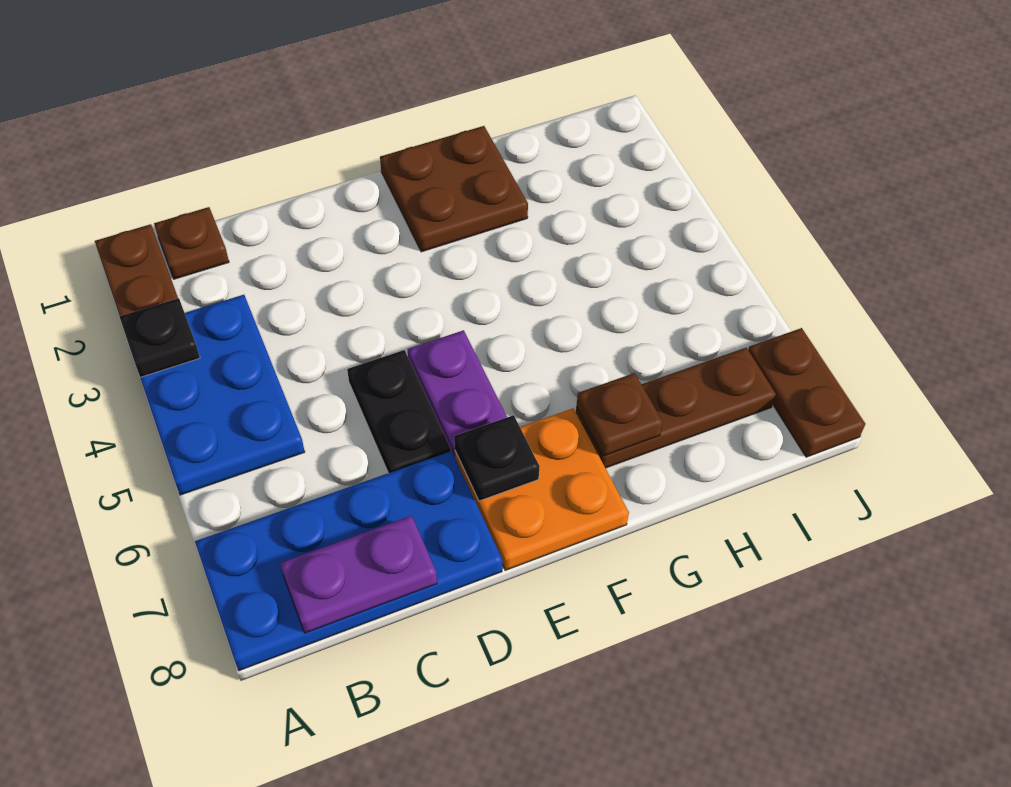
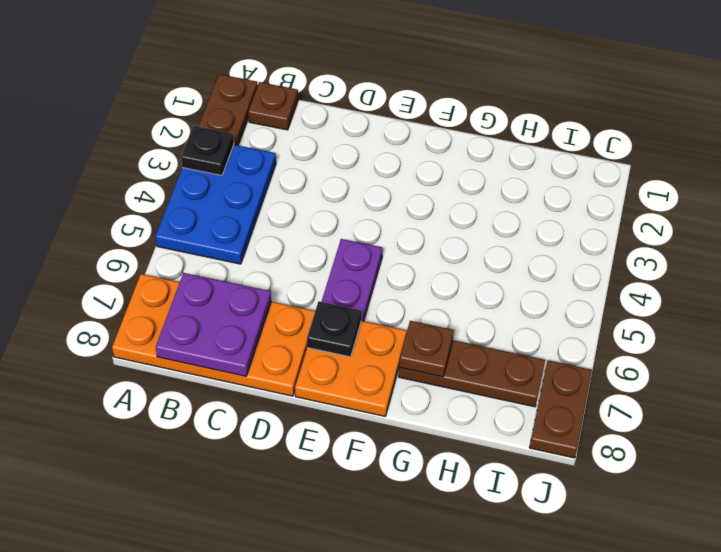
blue plate A7:D8 level 1 -> orange plate A7:D8 level 1
purple plate B8:C8 level 2 -> purple plate B7:C8 level 2
black plate D5:D6 level 1 -> none
brown plate F1:G2 level 1 -> none

